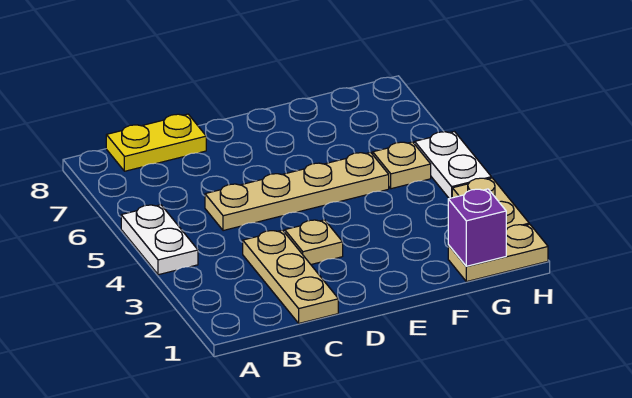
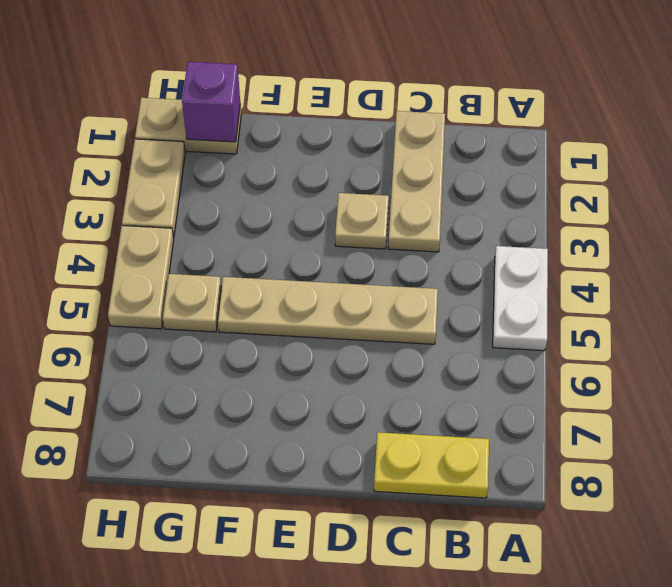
white plate H4:H5 level 1 -> tan plate H4:H5 level 1

